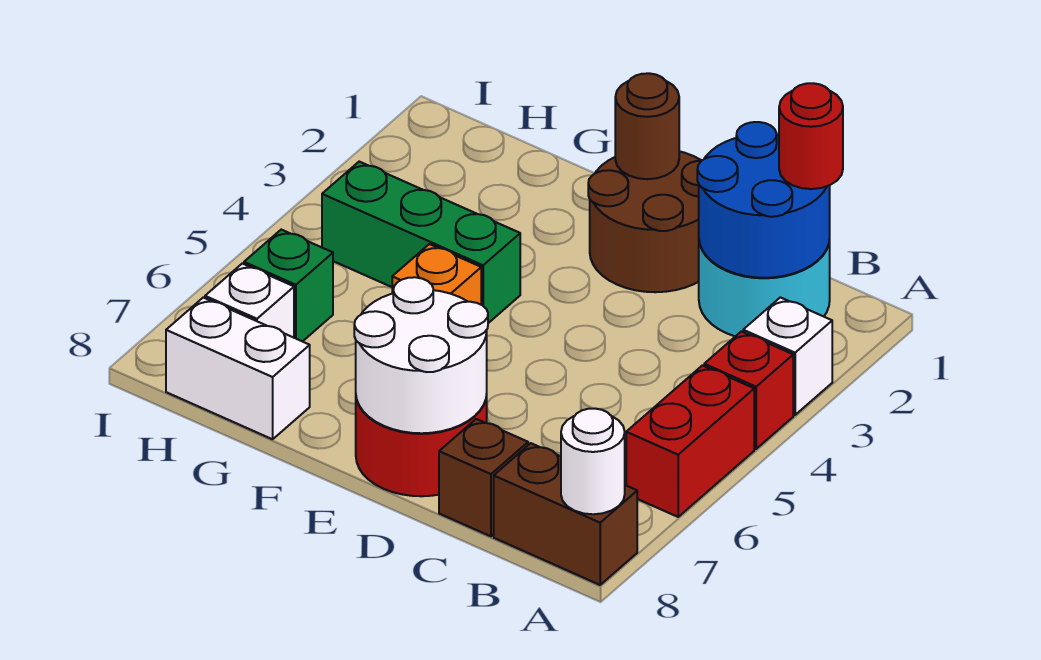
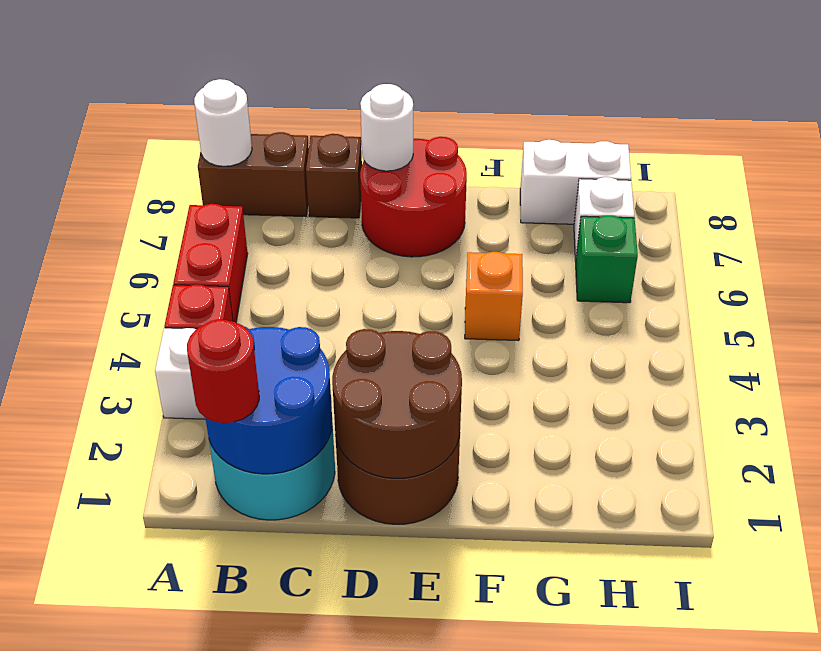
white round brick D7:E8 level 2 -> white round brick D8 level 2
brown round brick E1 level 2 -> brown round brick D1:E2 level 2
green brick F4:H4 level 1 -> none

